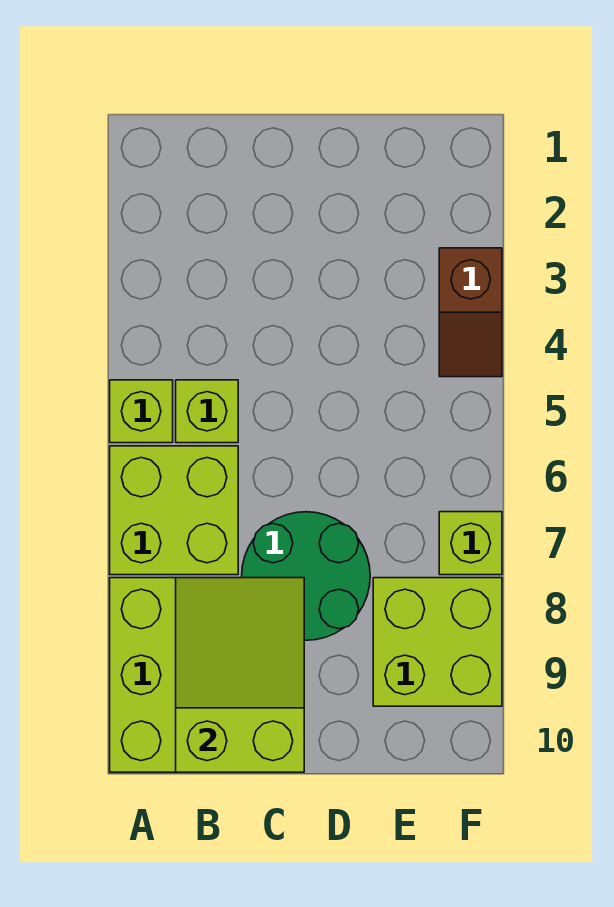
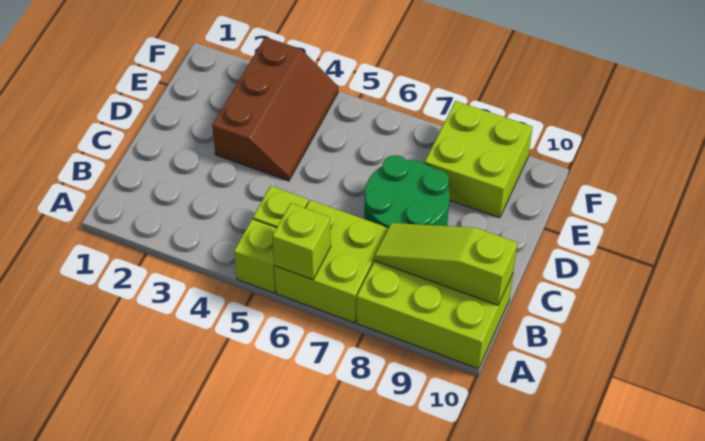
lime slope B8:C10 level 2 top 10 -> lime slope B8:B10 level 2 top 10
brown slope F3:F4 level 1 top 3 -> brown slope D3:F4 level 1 top 3
lime brick F7 level 1 -> lime brick A6 level 2

